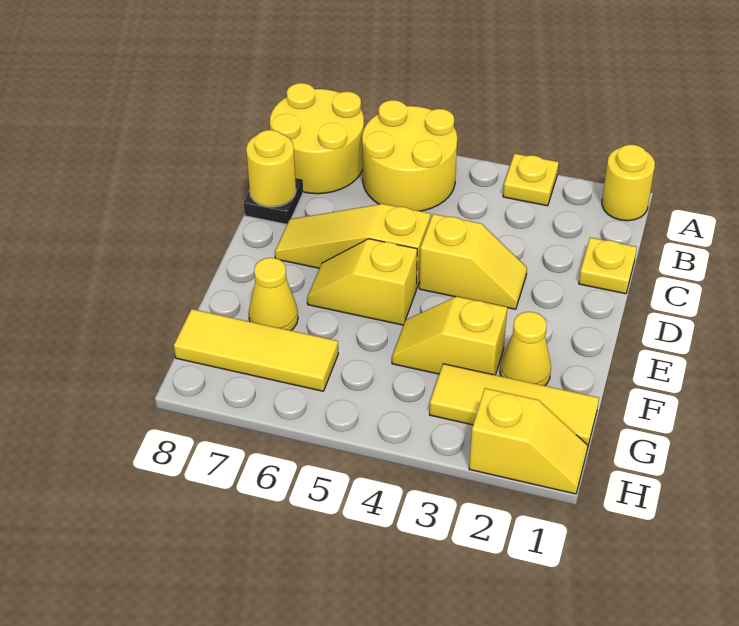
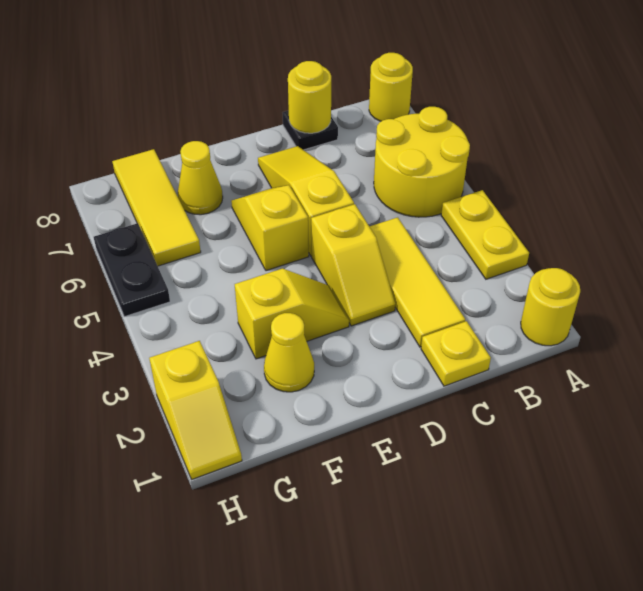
yellow plate A3 level 1 -> yellow plate A3:A4 level 1
yellow round brick A7:B8 level 1 -> yellow round brick A8 level 1
yellow slope F3:F4 level 1 top 3 -> yellow slope E3:F3 level 1 top F
yellow tile G1:G3 level 1 -> yellow tile C2:C4 level 1
none -> black plate H5:H6 level 1

